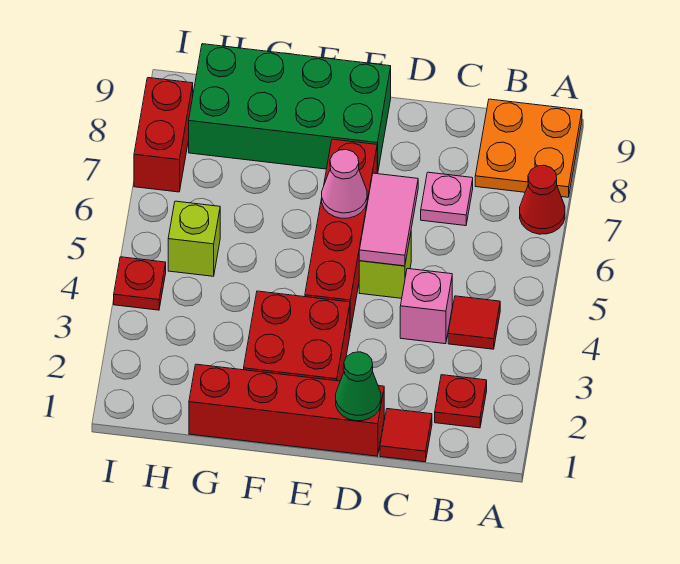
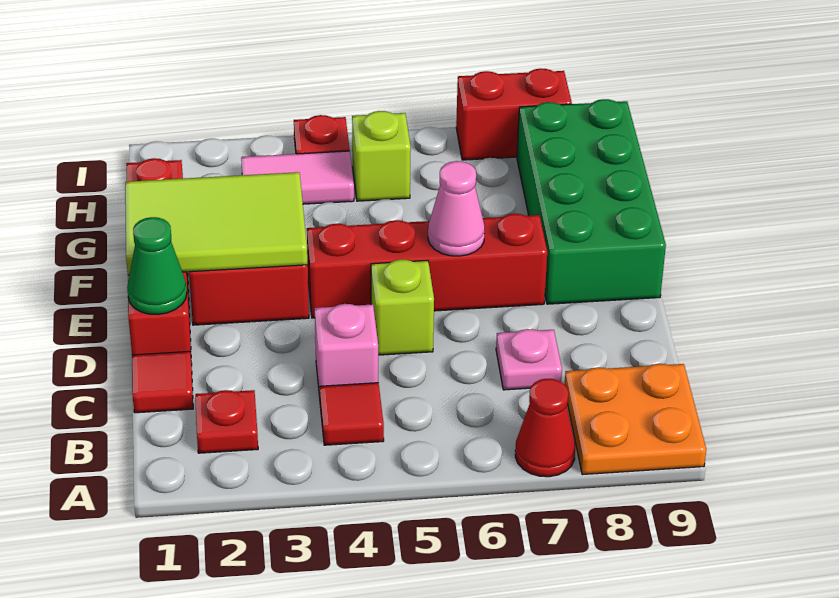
pink tile D5:D6 level 2 -> pink tile H3:H4 level 1
none -> lime tile E1:F3 level 2

